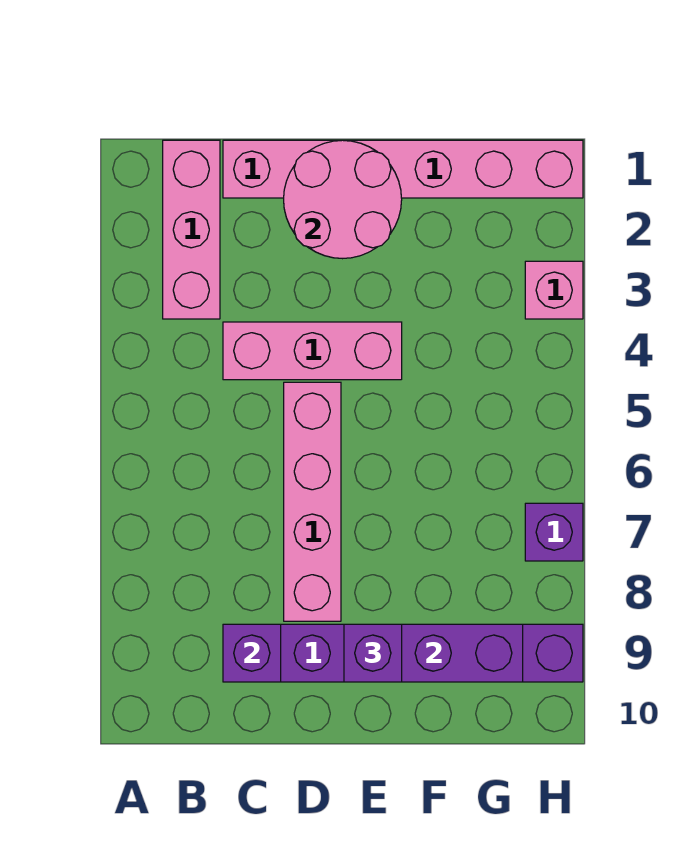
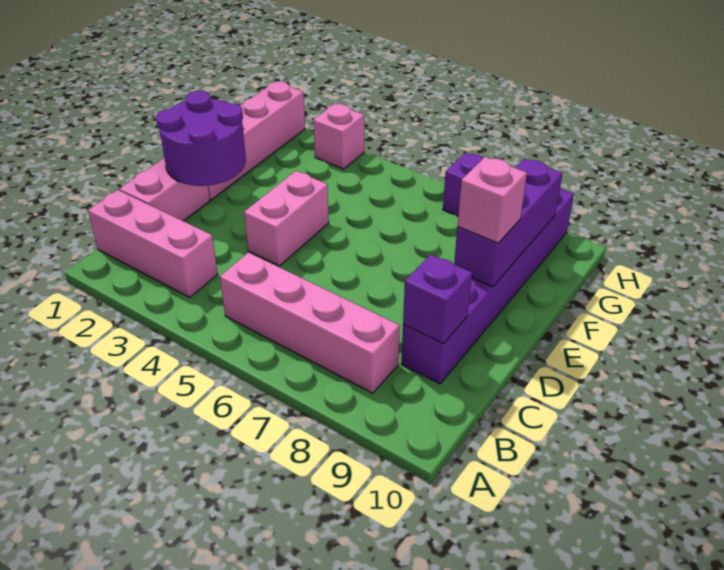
pink brick C4:E4 level 1 -> pink brick D4:E4 level 1
pink round brick D1:E2 level 2 -> purple round brick D1:E2 level 2
pink brick D5:D8 level 1 -> pink brick B5:B8 level 1
purple brick E9 level 3 -> pink brick E9 level 3

